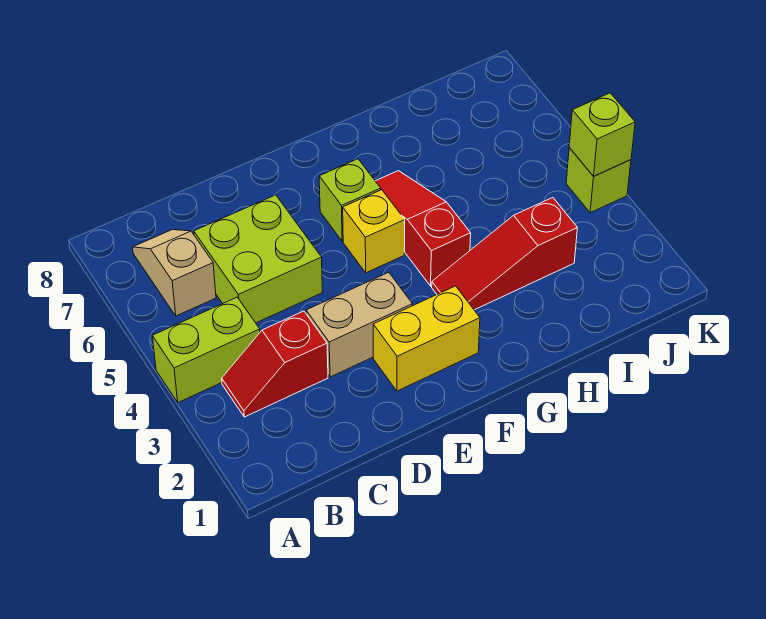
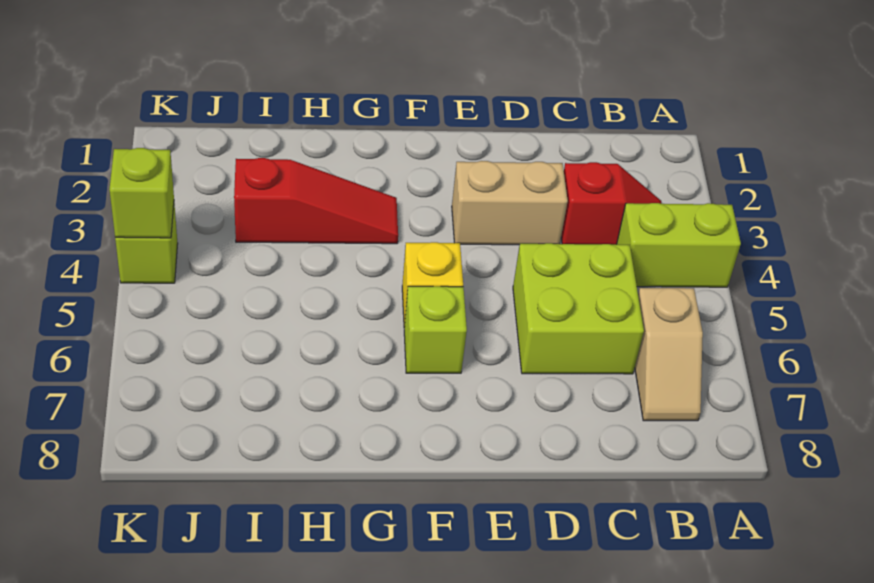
yellow brick E2:F2 level 1 -> none
red slope G4:G6 level 1 top 4 -> none

